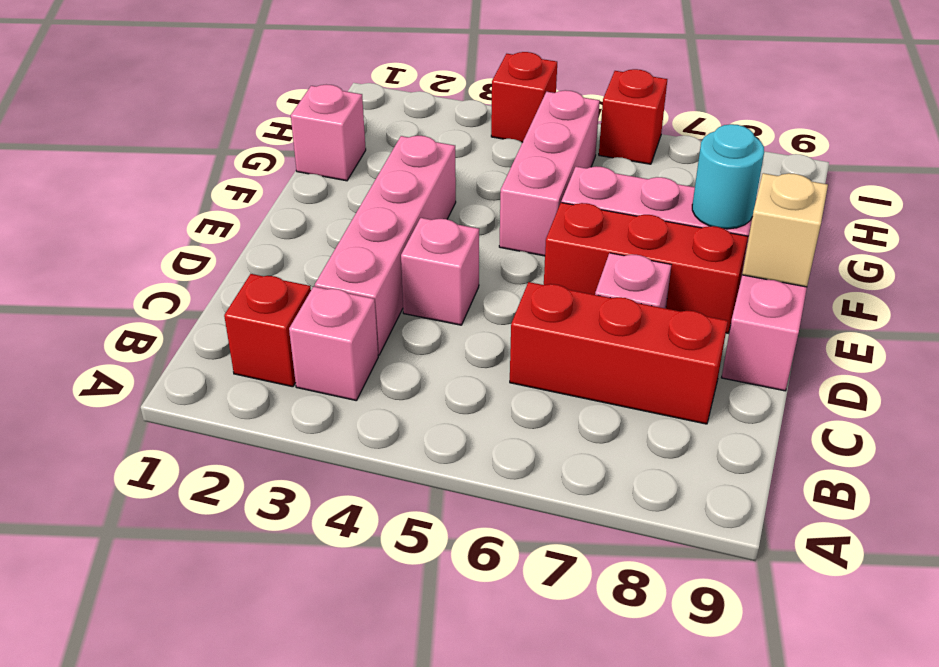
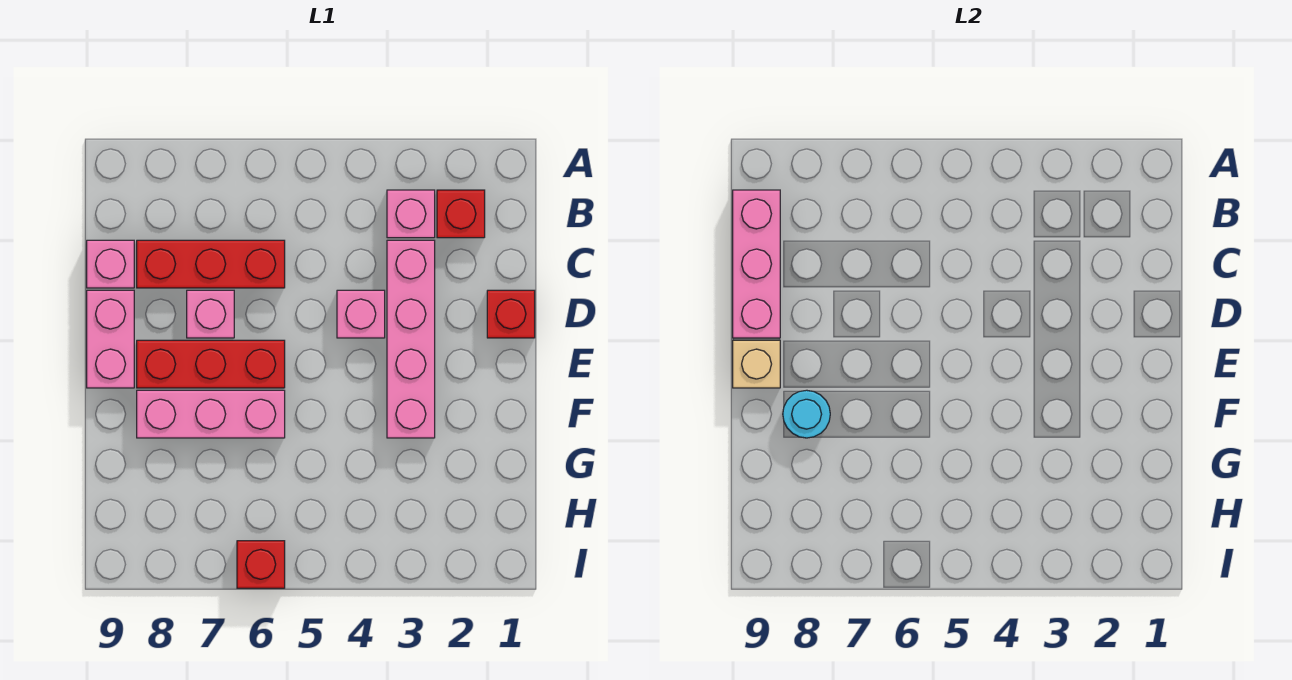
pink brick F5:H5 level 1 -> pink brick B9:D9 level 2
pink brick G1 level 1 -> pink brick C9 level 1
red brick I4 level 1 -> red brick D1 level 1

